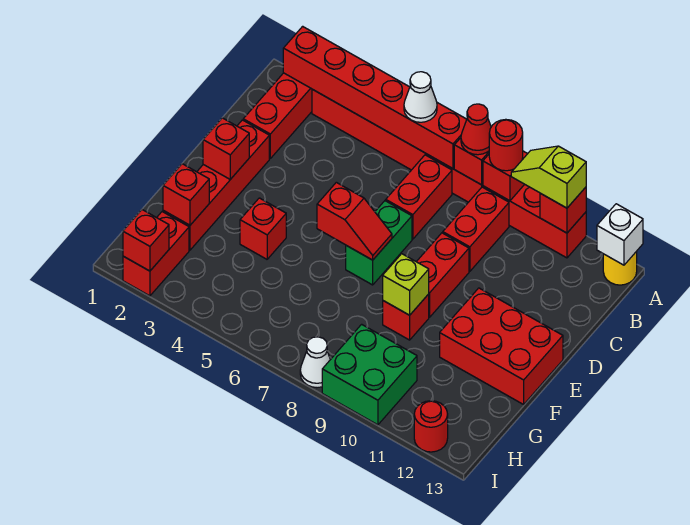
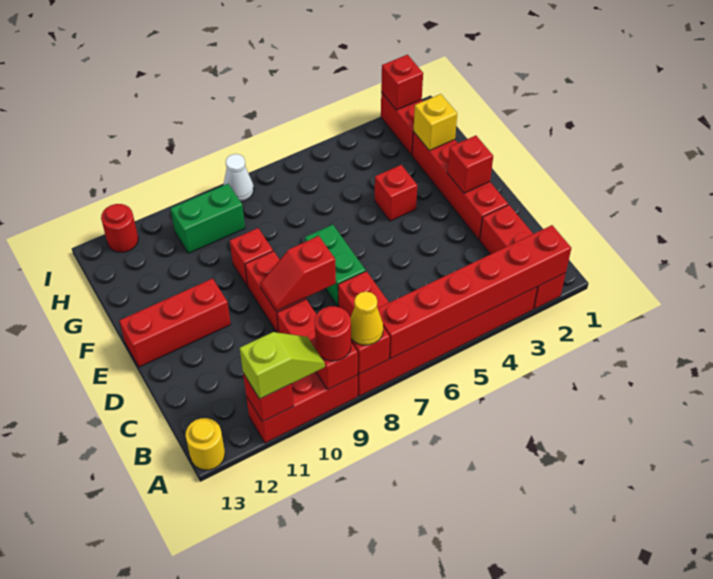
white cone A6 level 3 -> none
red cone A8 level 3 -> yellow cone A8 level 3
white brick A13 level 2 -> none
red slope E6:E7 level 2 top 6 -> red slope D8:D9 level 2 top 8
red brick E11:F13 level 1 -> red brick E11:E13 level 1
lime brick F9 level 2 -> none
red brick G2 level 2 -> yellow brick G2 level 2
green brick H9:I10 level 1 -> green brick H9:H10 level 1

